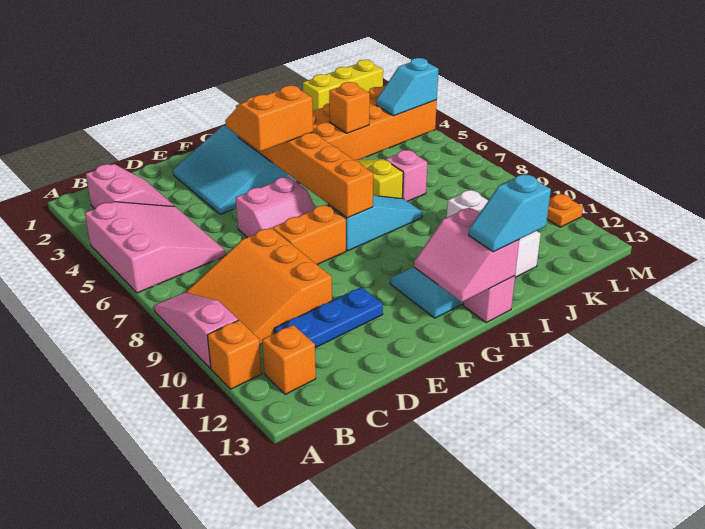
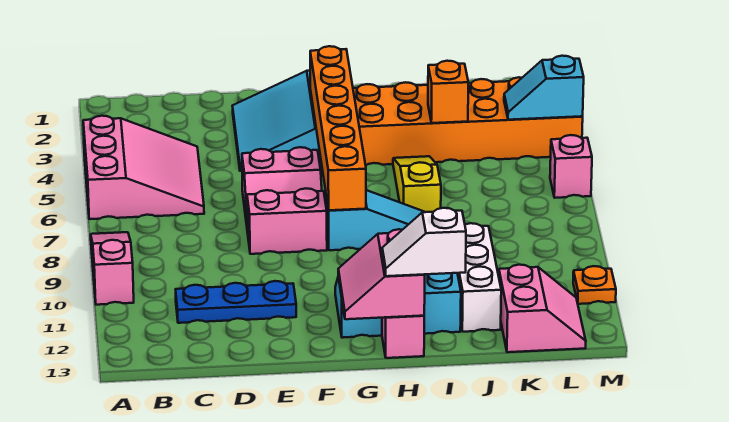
orange brick A11 level 1 -> none
pink slope B2:C3 level 1 top B -> pink slope K12:L13 level 1 top K
orange slope B8:D10 level 1 top D -> none
orange brick B12 level 1 -> none
orange brick E8:F8 level 1 -> pink brick E8:F8 level 1
orange slope F4:G5 level 3 top 5 -> none
cyan slope H13:I13 level 3 top I -> white slope H13:I13 level 3 top I
pink brick J7 level 1 -> pink brick M6 level 1
yellow brick K1:M1 level 1 -> none

